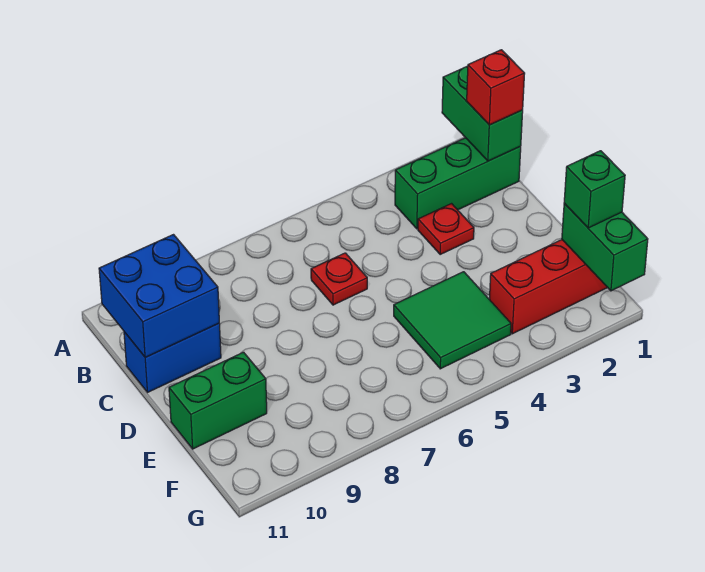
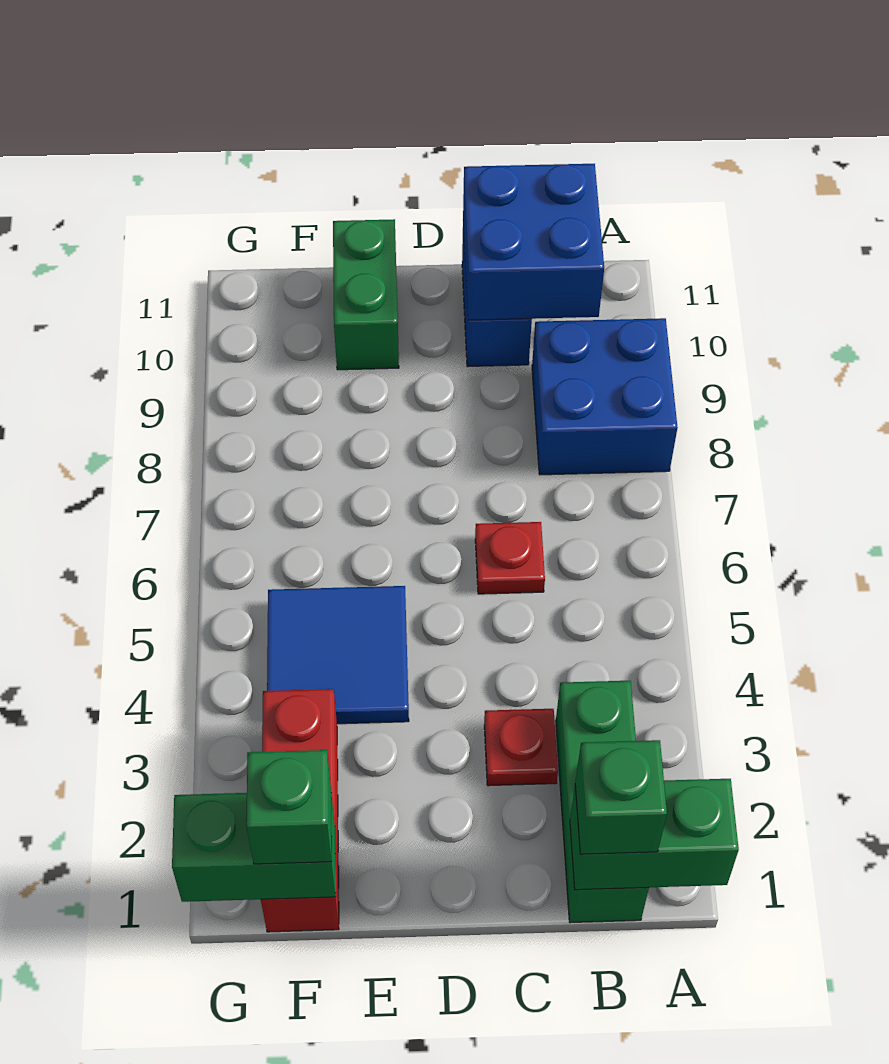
none -> blue brick A8:B9 level 1
red brick B1 level 3 -> green brick B1 level 3
green tile E4:F5 level 1 -> blue tile E4:F5 level 1

